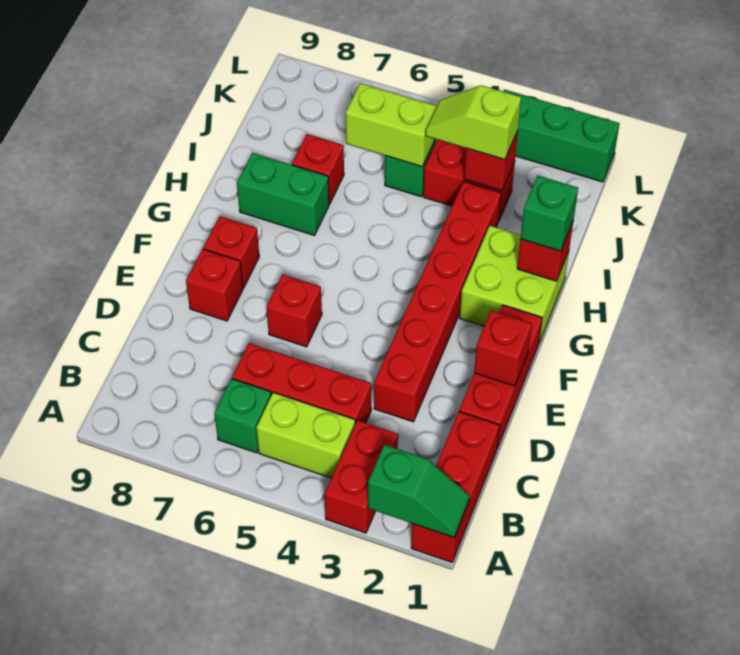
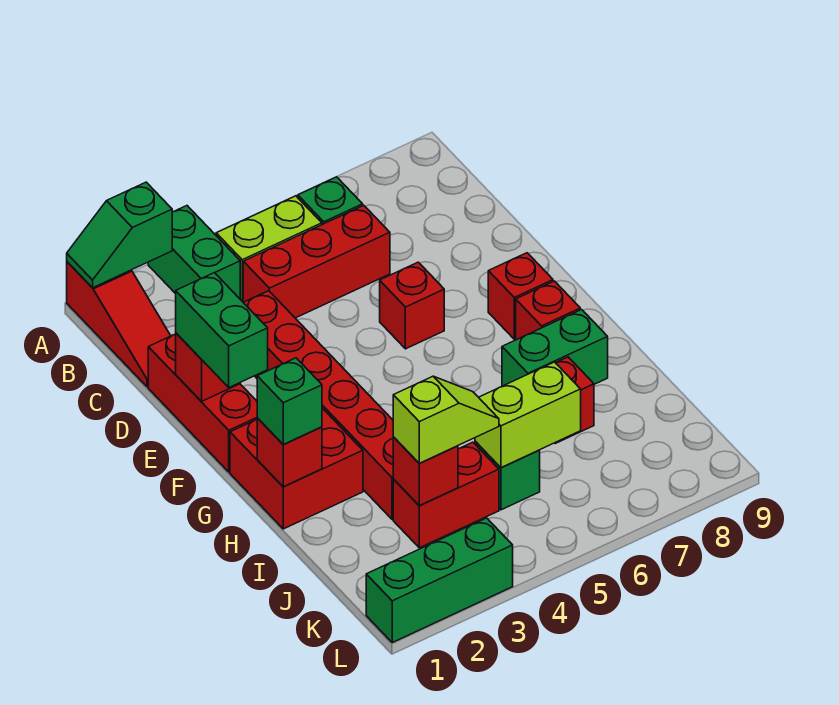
red brick A1:C1 level 1 -> red slope A1:C1 level 1 top A
red brick A3:B3 level 1 -> green brick A3:B3 level 1
none -> green brick E1:F1 level 3
red brick E8 level 1 -> red brick G8 level 1
lime brick G1:H2 level 1 -> red brick G1:H2 level 1

